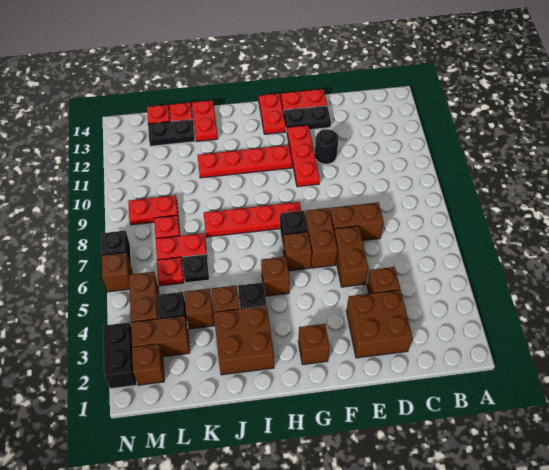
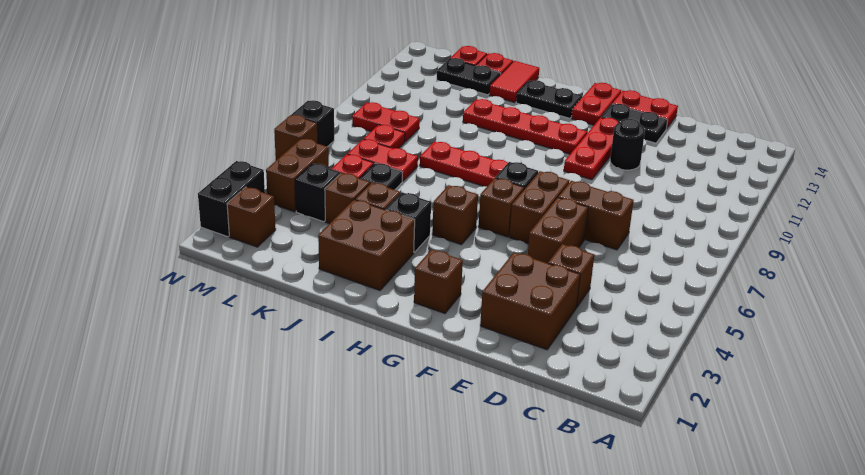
none -> black plate H13:I13 level 1
red plate J13:J14 level 1 -> red tile J13:J14 level 1
brown brick L3:M3 level 1 -> none

